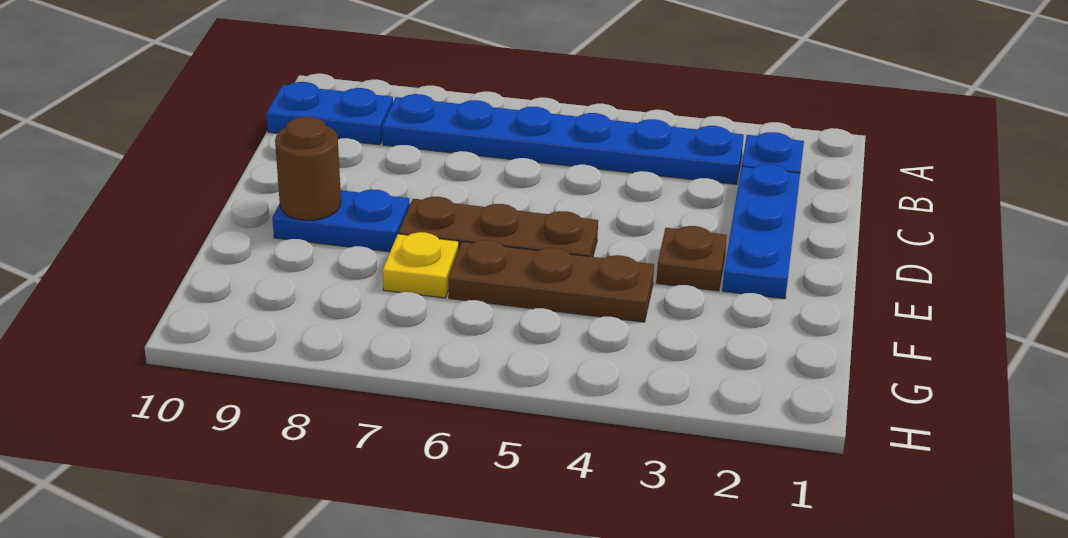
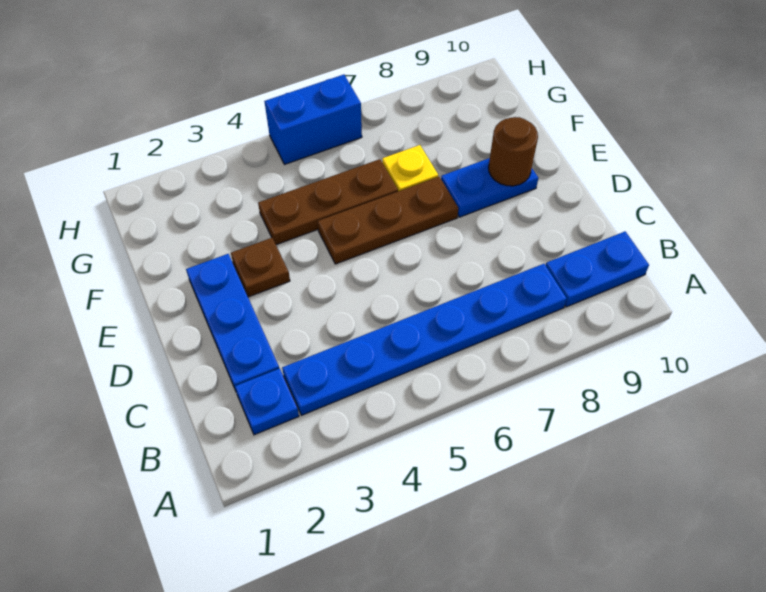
none -> blue brick H5:H6 level 1

